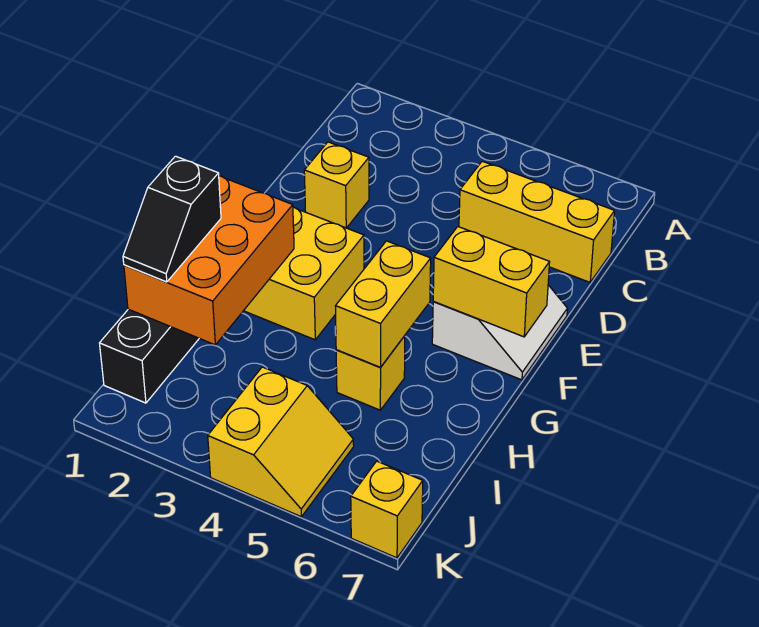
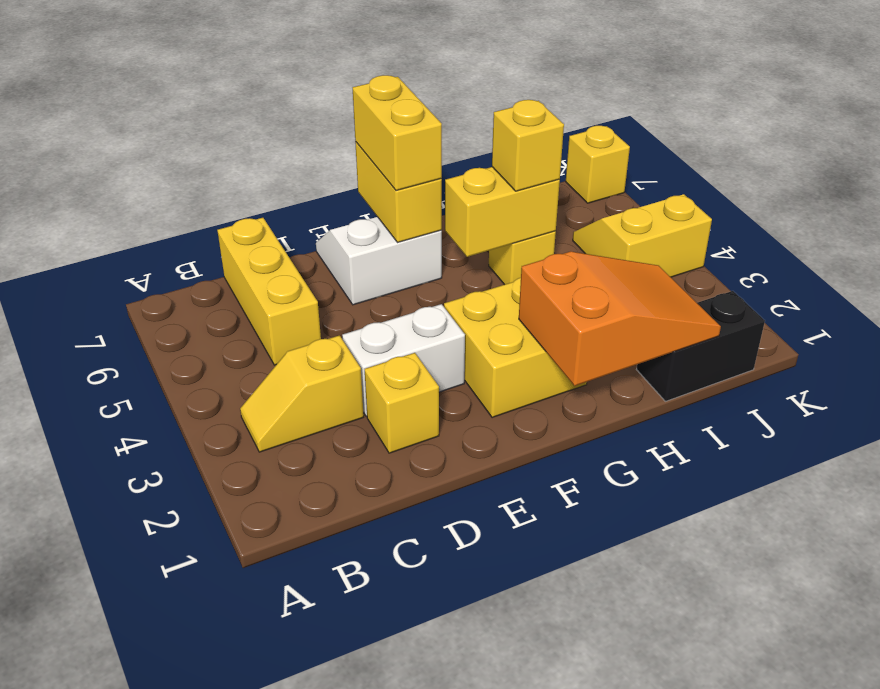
none -> yellow slope B3:C3 level 1 top C
none -> white brick D3:E3 level 1
none -> yellow brick F6:F7 level 3
orange brick G1:I2 level 2 -> orange slope G1:I2 level 2 top G
black slope H1:I1 level 3 top H -> none
none -> yellow brick H5 level 3

